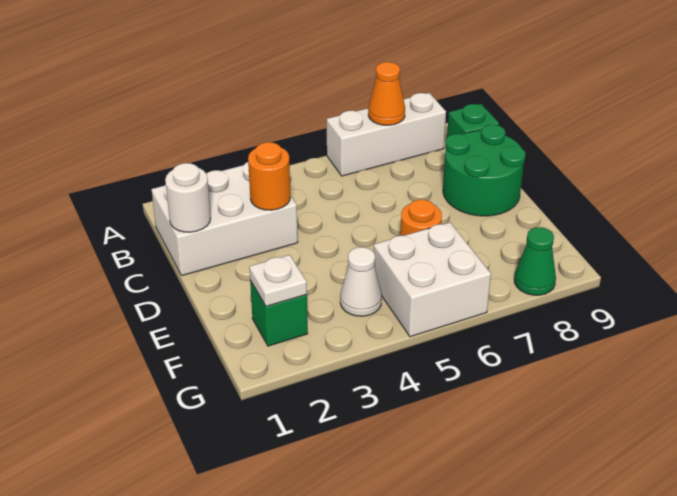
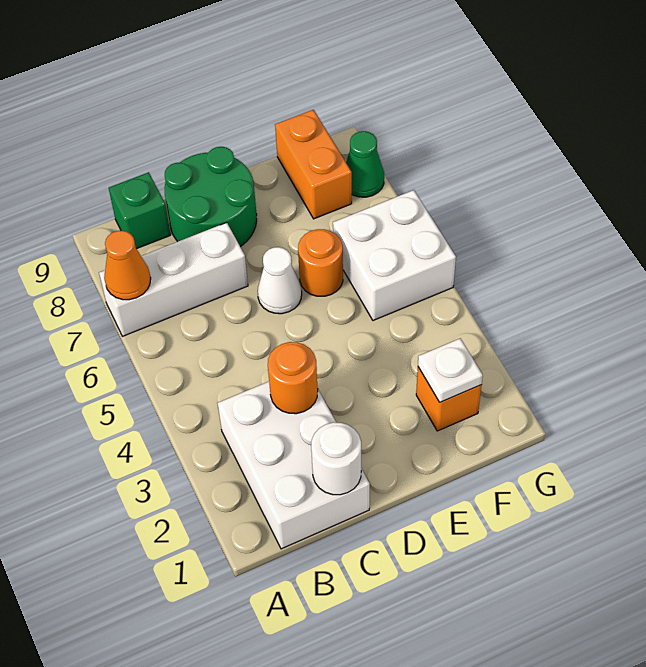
white brick A6:A8 level 1 -> white brick A7:C7 level 1
green brick F2 level 1 -> orange brick F2 level 1
white cone F4 level 1 -> white cone D6 level 1
none -> orange brick F8:F9 level 1

